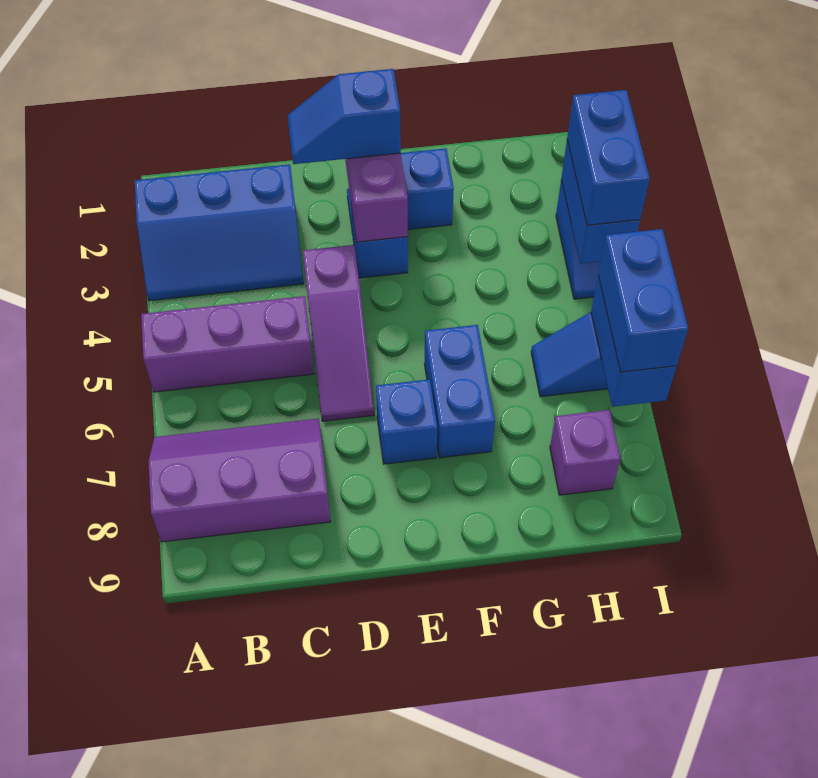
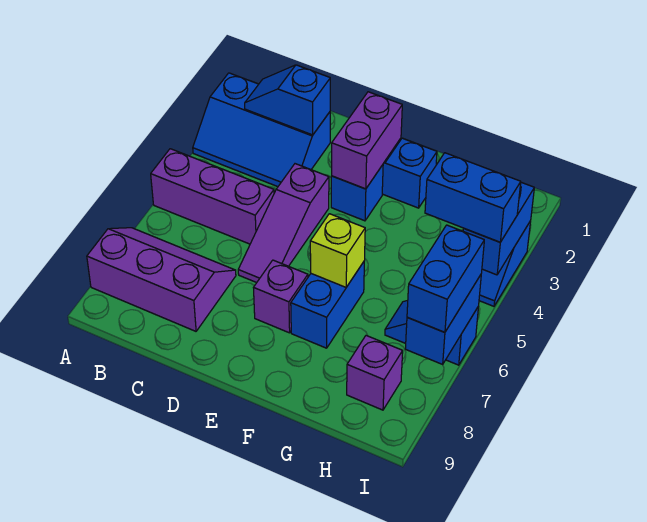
blue slope D2:E2 level 3 top E -> blue slope B2:C2 level 2 top C
blue brick E7 level 1 -> purple brick E7 level 1
none -> lime brick F6 level 2
blue brick I3:I4 level 3 -> blue brick H4:I4 level 3

